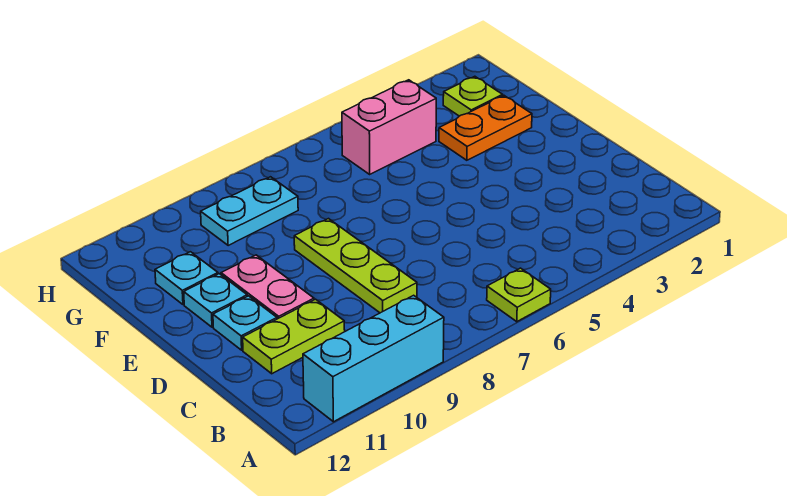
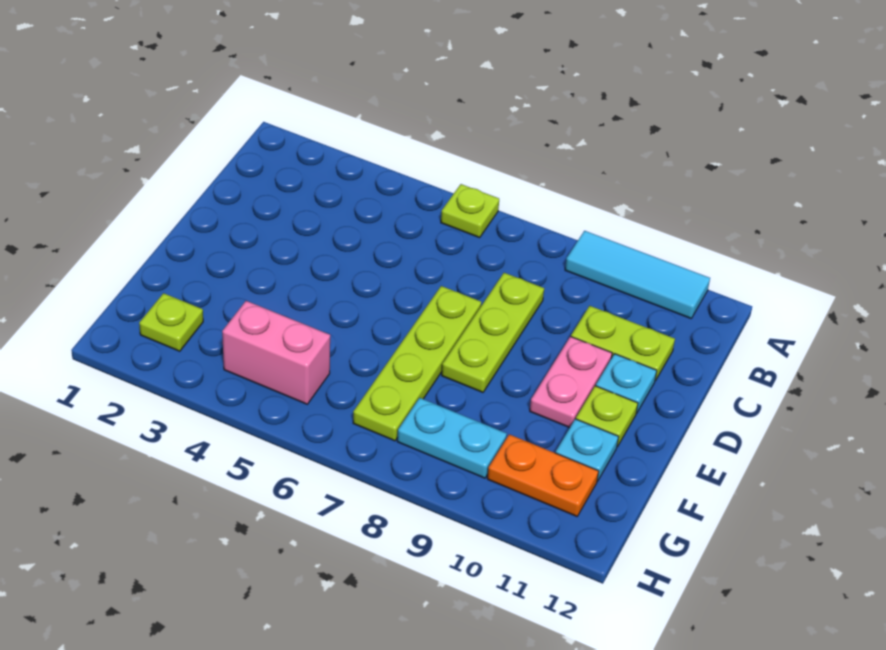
cyan brick A9:A11 level 1 -> cyan tile A9:A11 level 1
none -> lime plate D7:G7 level 1
cyan plate E11 level 1 -> lime plate E11 level 1
orange plate F2:F3 level 1 -> orange plate G10:G11 level 1

